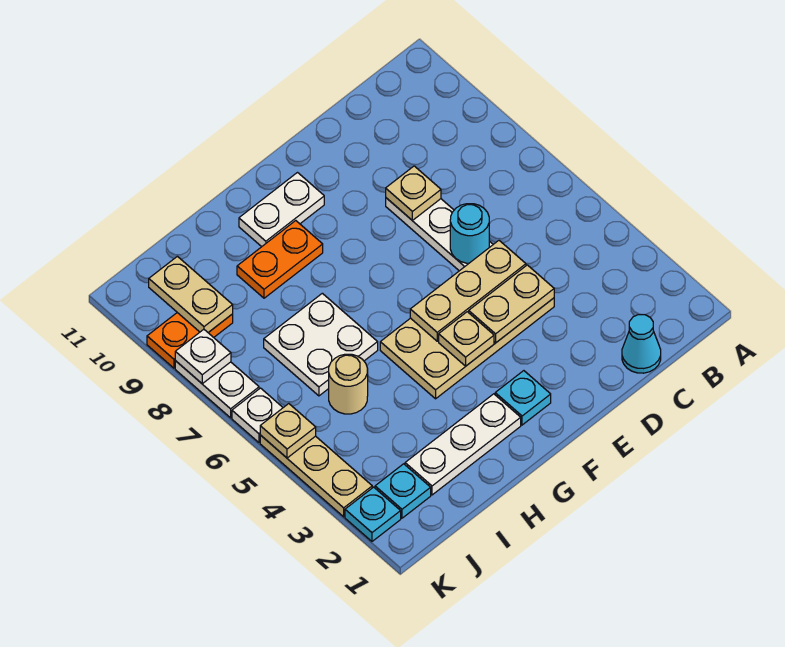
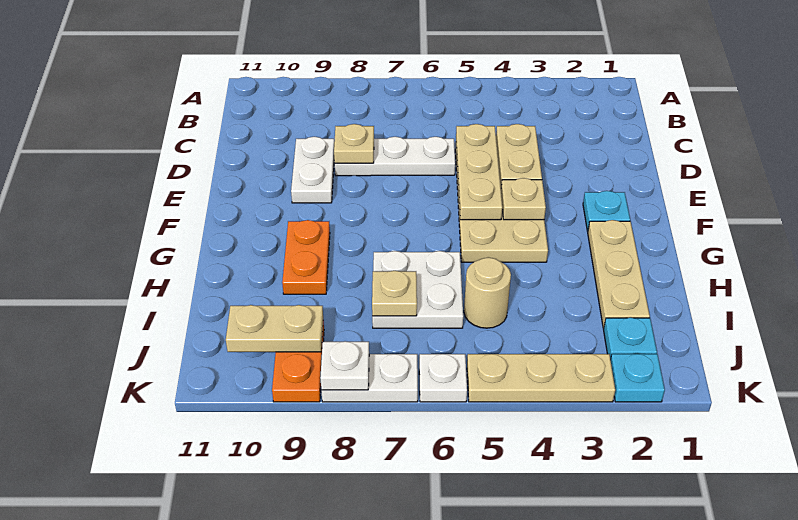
cyan cone C1 level 1 -> none
cyan round brick D6 level 2 -> none
white plate F10:G10 level 1 -> white plate D9:E9 level 1
white plate G2:I2 level 1 -> tan plate G2:I2 level 1
tan plate K5 level 2 -> tan plate I7 level 2

